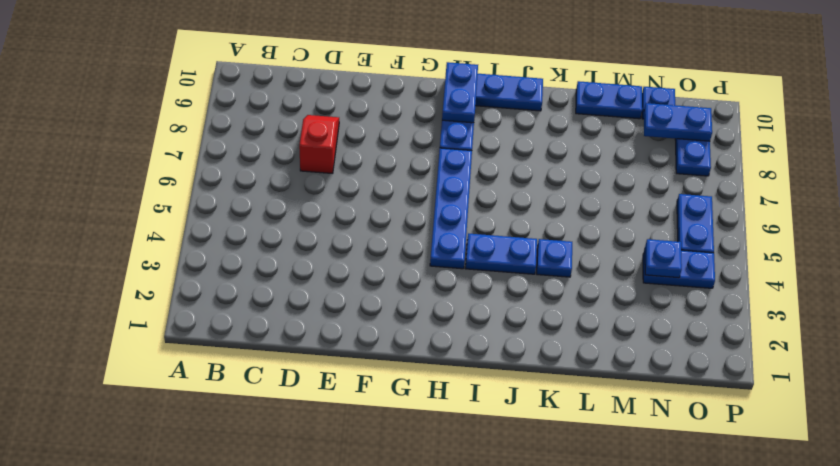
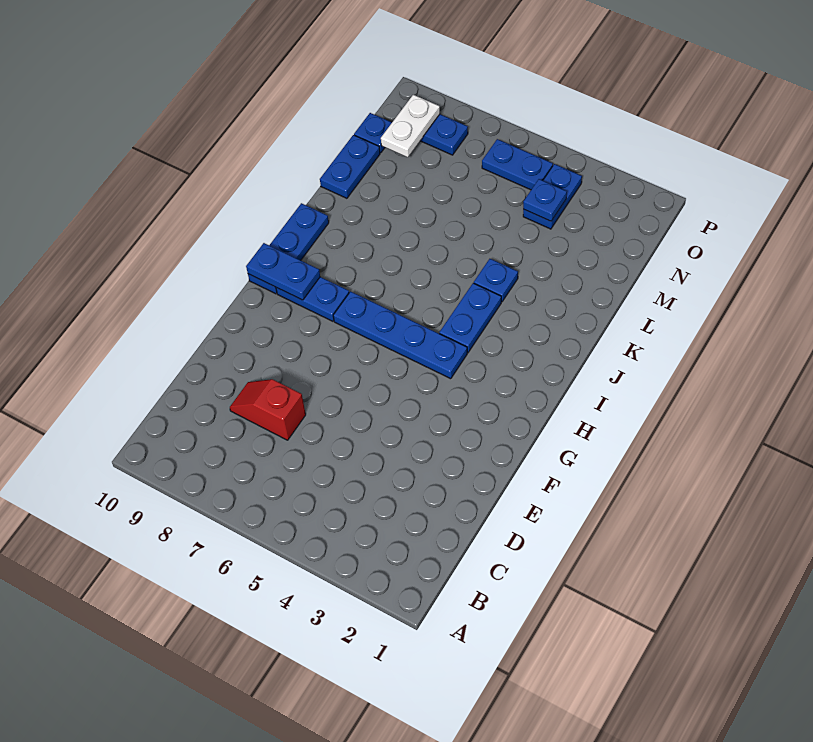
blue plate N9:O9 level 2 -> white plate N9:O9 level 2

